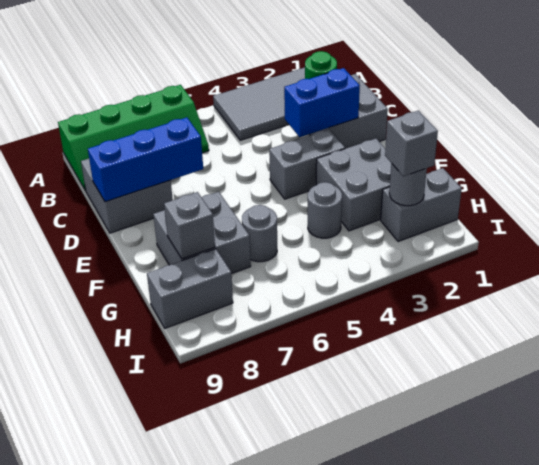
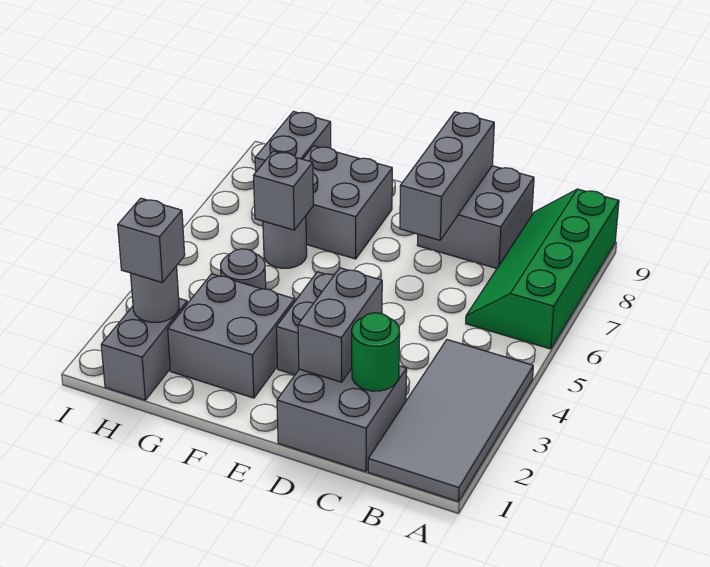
blue brick D2:D3 level 2 -> grey brick D2:D3 level 2
blue brick D7:D9 level 2 -> grey brick D7:D9 level 2
grey brick G8 level 2 -> grey brick G6 level 2

